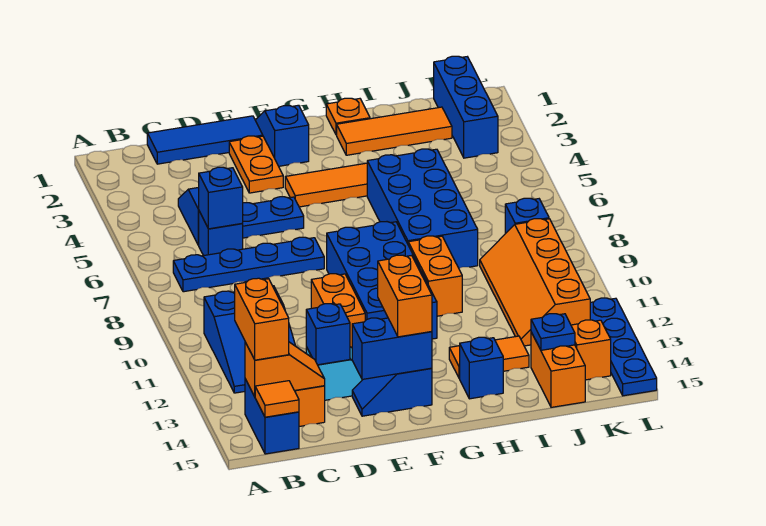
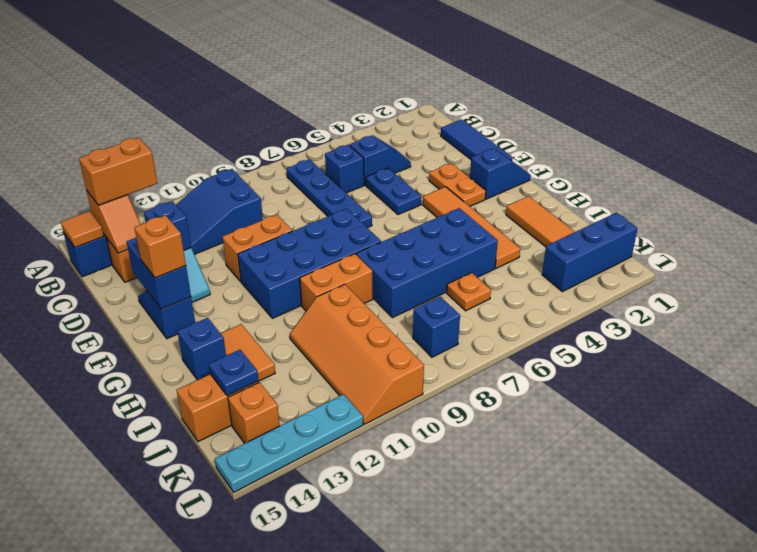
blue brick C6 level 2 -> none
orange plate E2:E3 level 1 -> orange plate E3:F3 level 1
orange brick F13:F14 level 3 -> orange brick F14 level 3
orange plate H1 level 1 -> orange plate J6 level 1
orange slope J9:K12 level 1 top K -> orange slope I10:L11 level 1 top 10
blue plate L12:L15 level 1 -> cyan plate L12:L15 level 1

